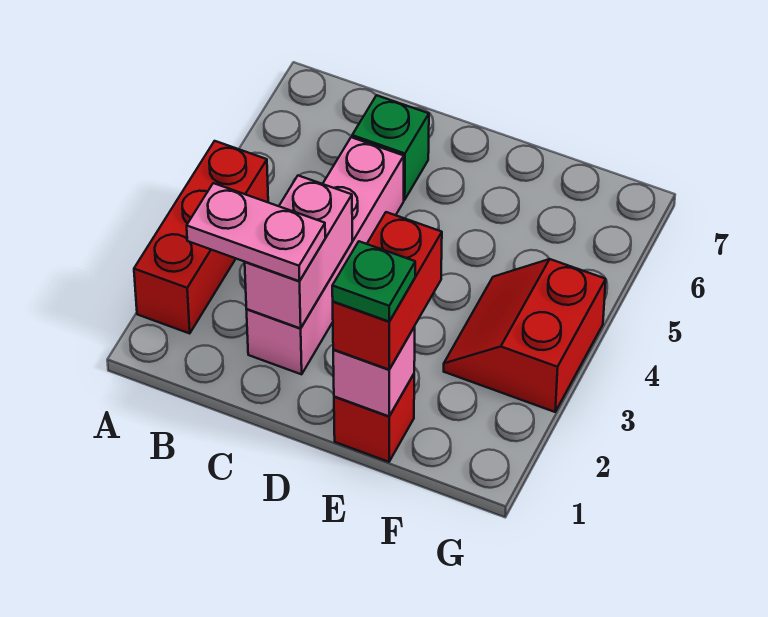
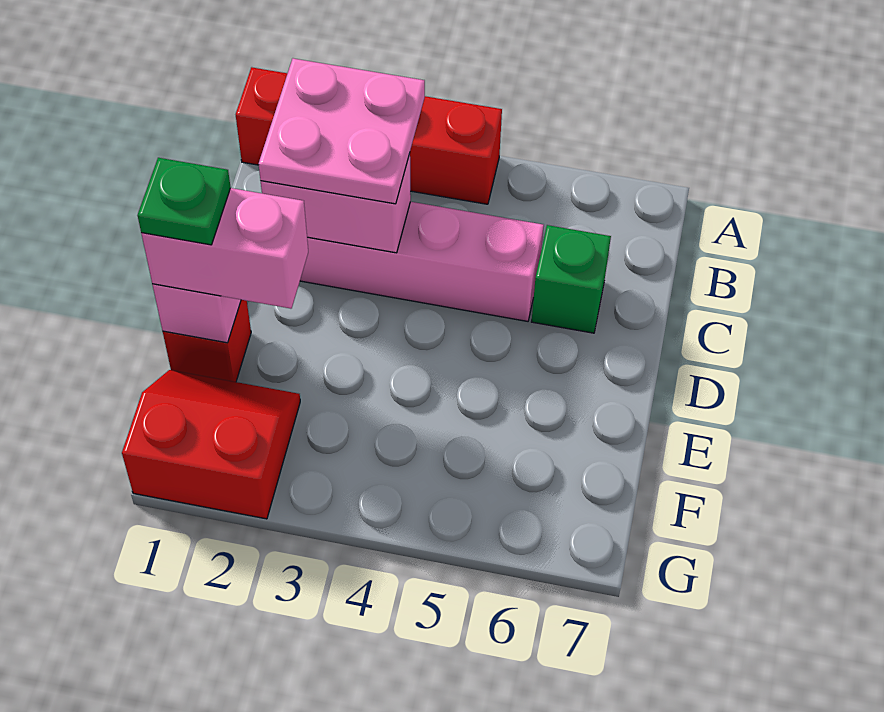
red brick A2:A4 level 1 -> red brick A1:A4 level 1
pink plate B2:C2 level 3 -> pink plate B2:C3 level 3
red brick E1:E2 level 3 -> pink brick E1:E2 level 3
red slope F3:G4 level 1 top G -> red slope F1:G2 level 1 top G

